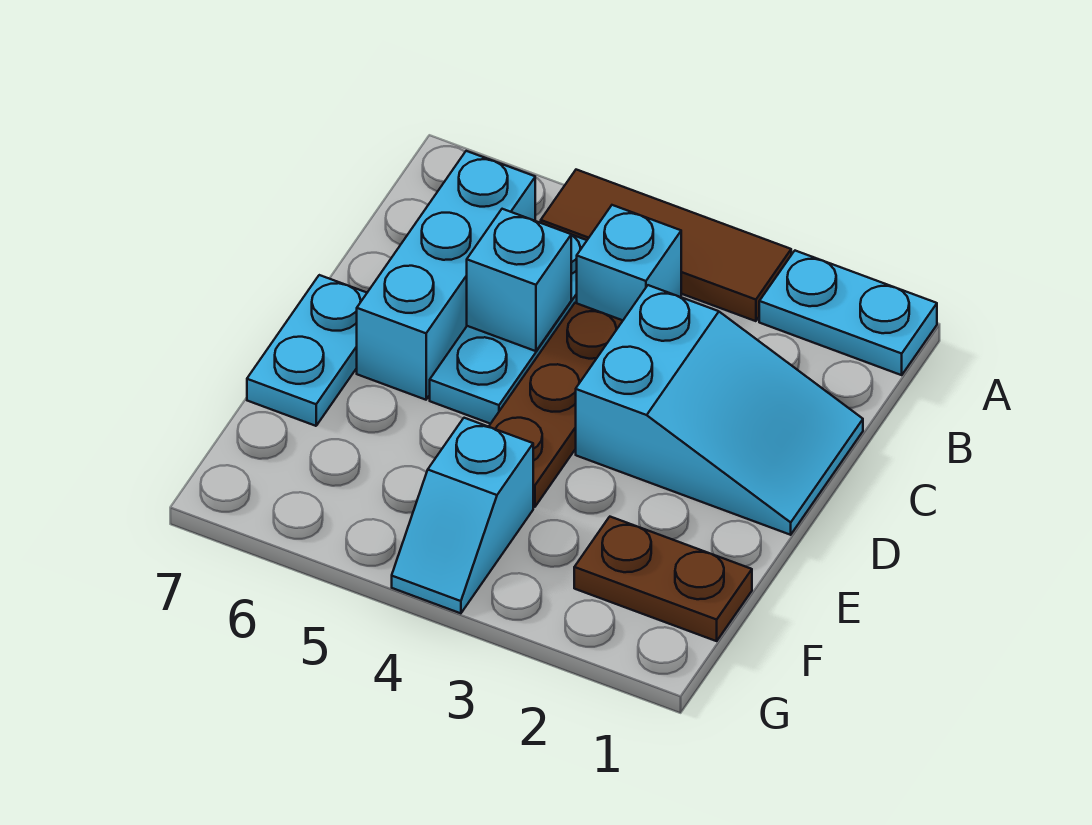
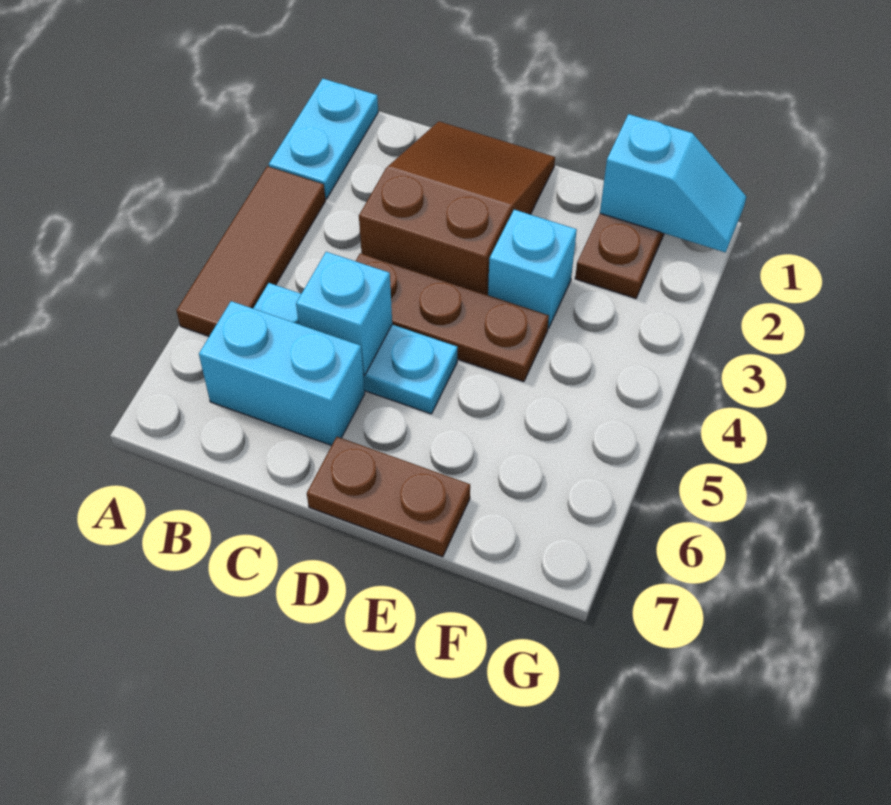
cyan brick B4 level 1 -> cyan brick E3 level 1
cyan brick B6:D6 level 1 -> cyan brick B6:C6 level 1
cyan slope C1:D3 level 1 top 3 -> brown slope C1:D3 level 1 top 3
cyan plate D7:E7 level 1 -> brown plate D7:E7 level 1
cyan slope F4:G4 level 1 top F -> cyan slope F1:G1 level 2 top F

